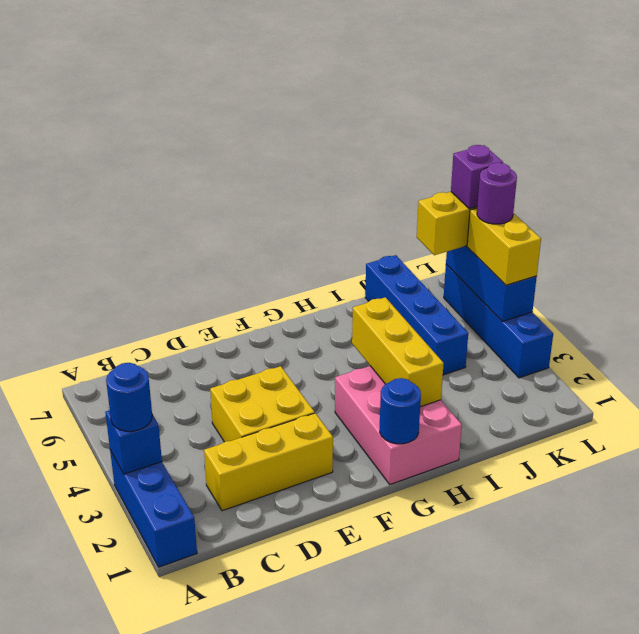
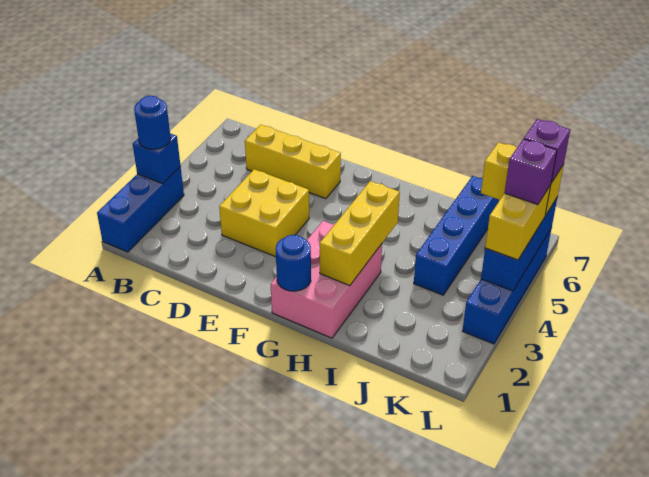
yellow brick C2:E2 level 1 -> yellow brick C6:E6 level 1
purple round brick L5 level 4 -> purple brick L5 level 4

